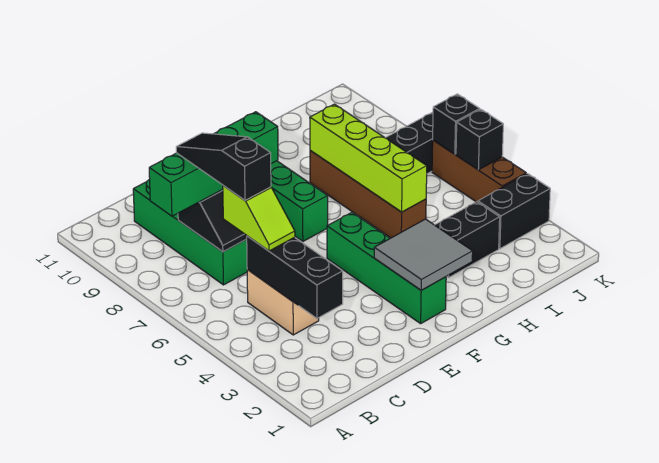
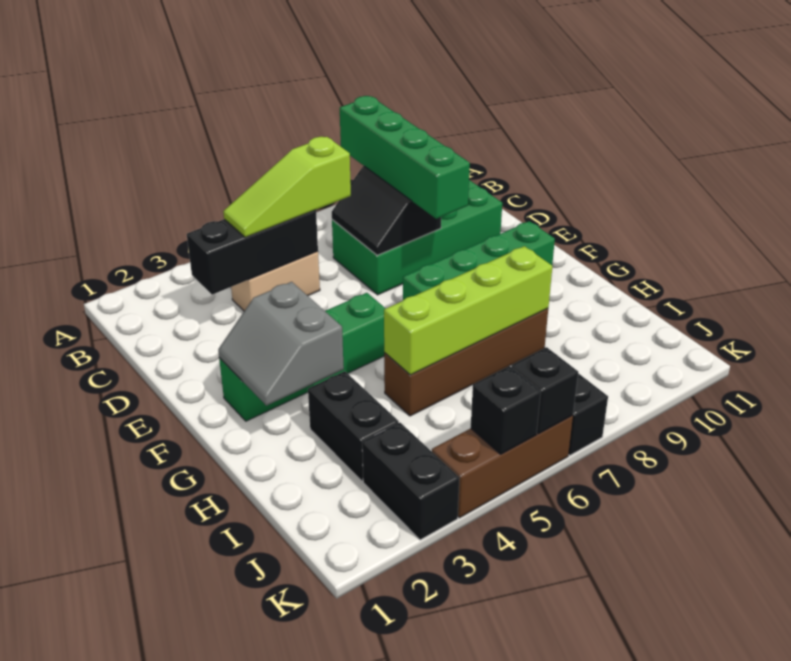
lime slope C5:C6 level 3 top 6 -> lime slope C4:C6 level 3 top 6
black slope C6:C8 level 4 top 6 -> none
grey tile F2:G3 level 2 -> grey slope F2:G3 level 2 top 3

